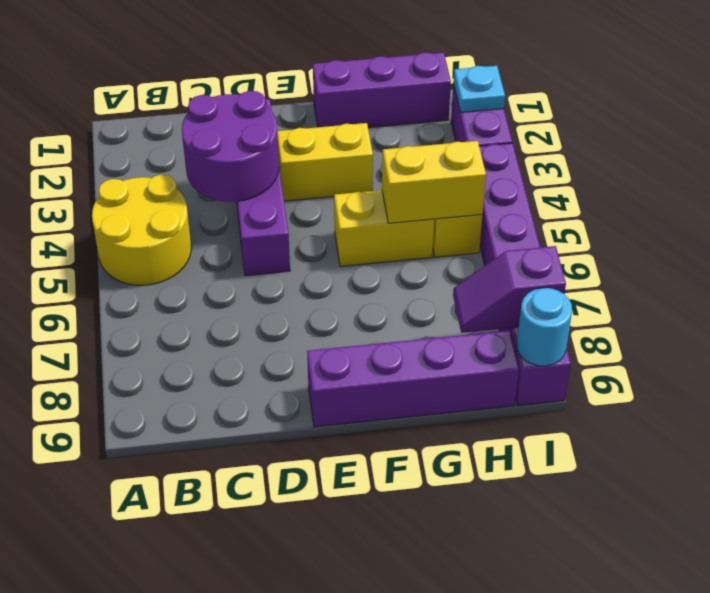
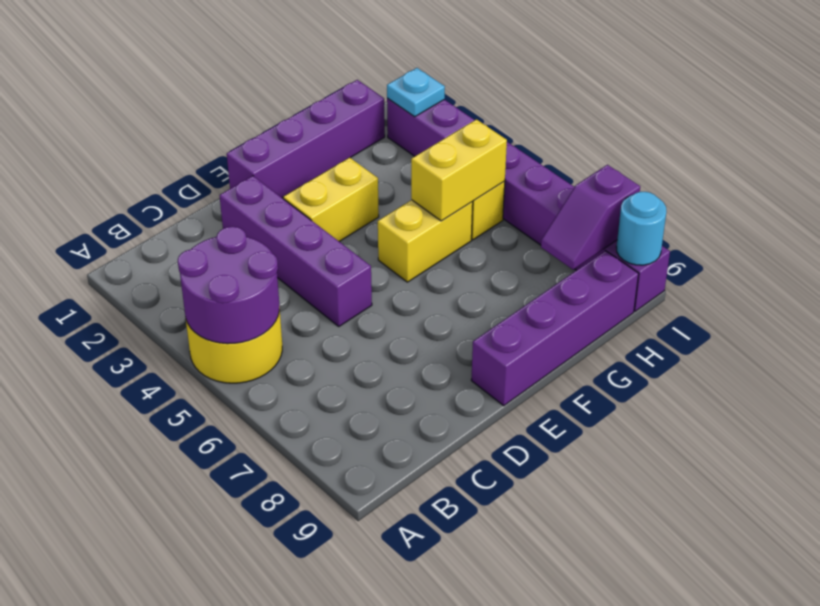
purple round brick C3:D4 level 2 -> purple round brick A4:B5 level 2
purple brick F1:H1 level 1 -> purple brick E1:H1 level 1

